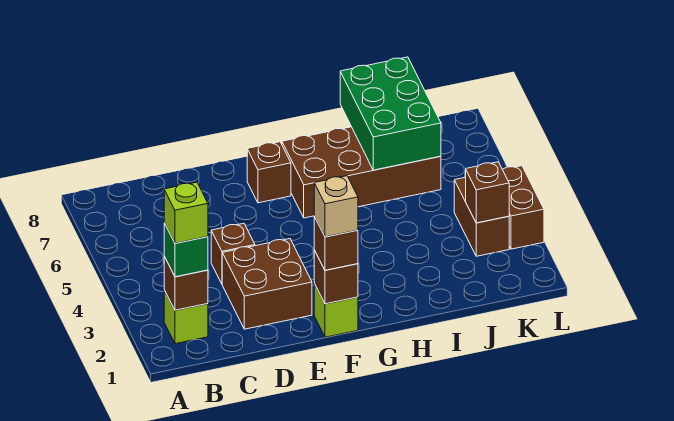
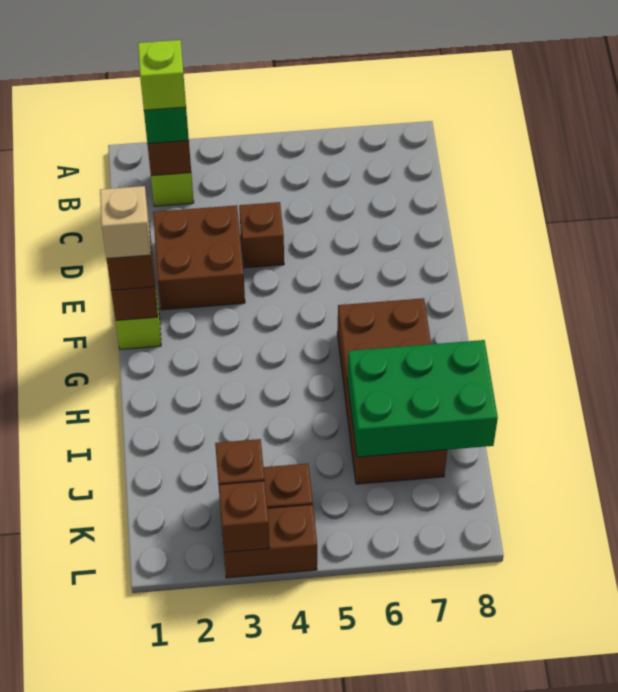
brown brick F7 level 1 -> brown brick L3 level 2

